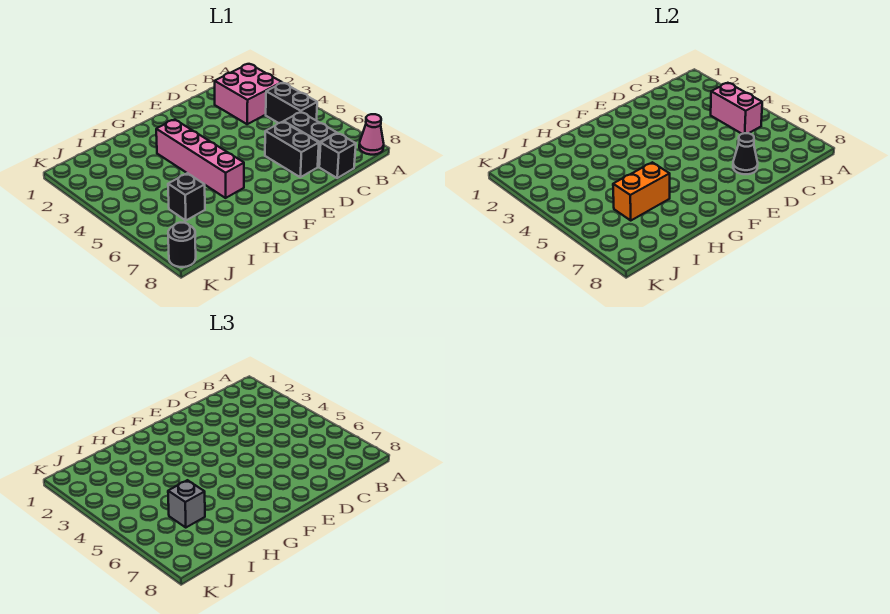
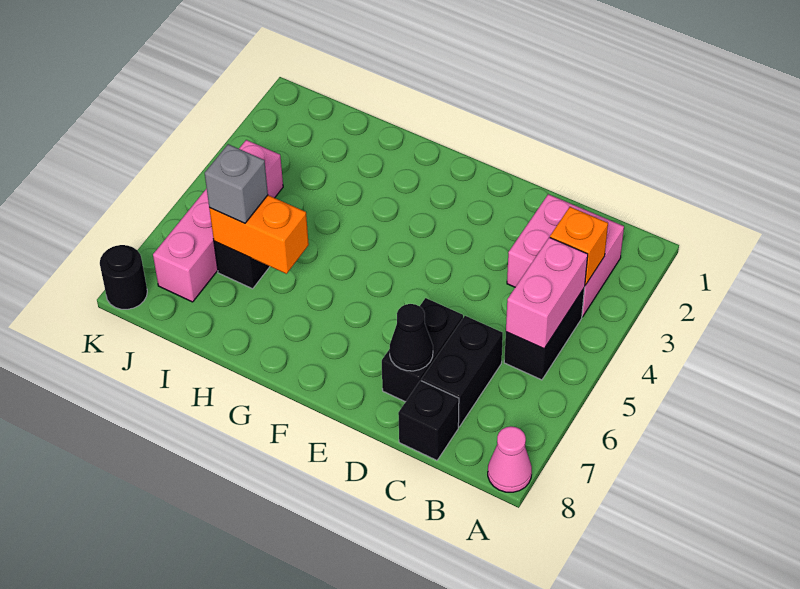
none -> orange brick B3 level 2
pink brick G3:G6 level 1 -> pink brick J4:J7 level 1

